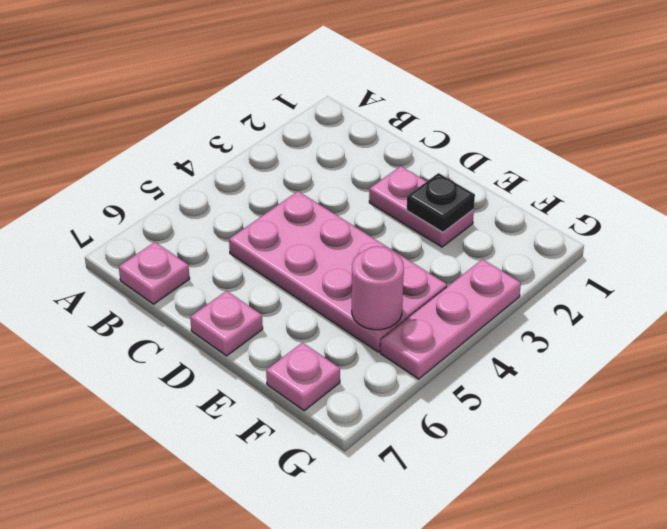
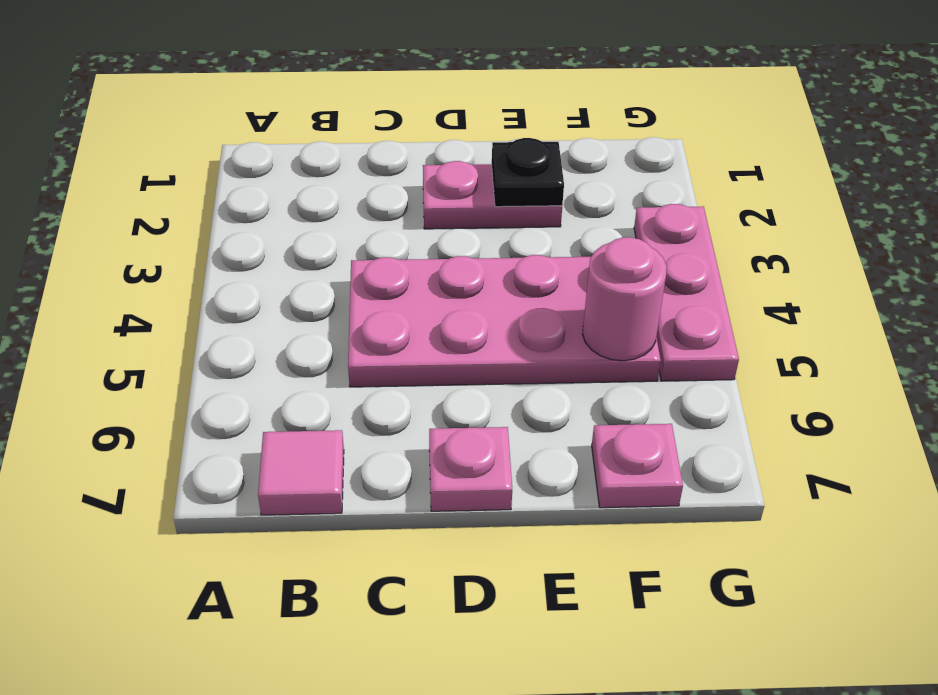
pink plate B7 level 1 -> pink tile B7 level 1

